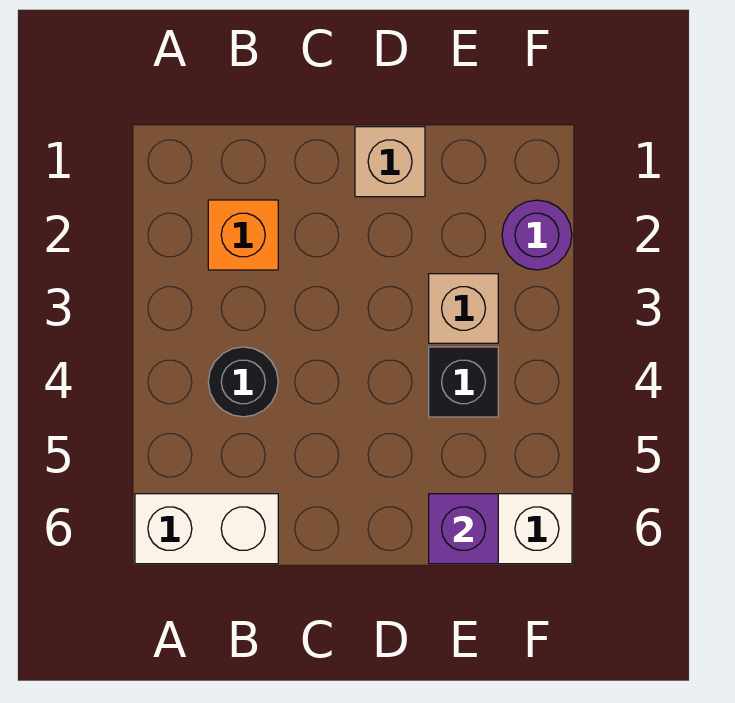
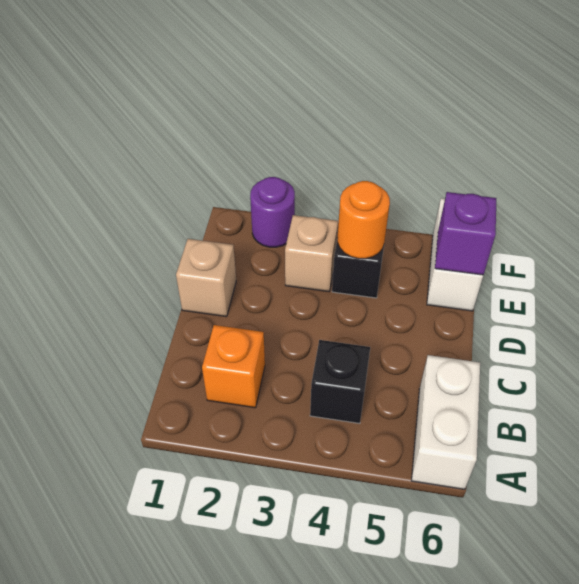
black round brick B4 level 1 -> black brick B4 level 1
none -> orange round brick E4 level 2

